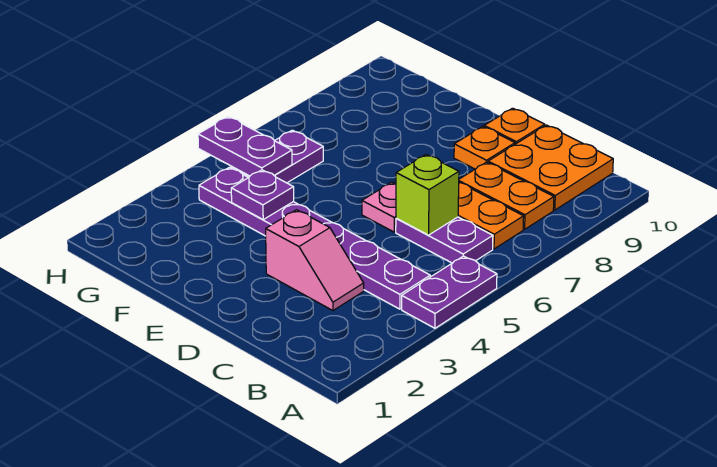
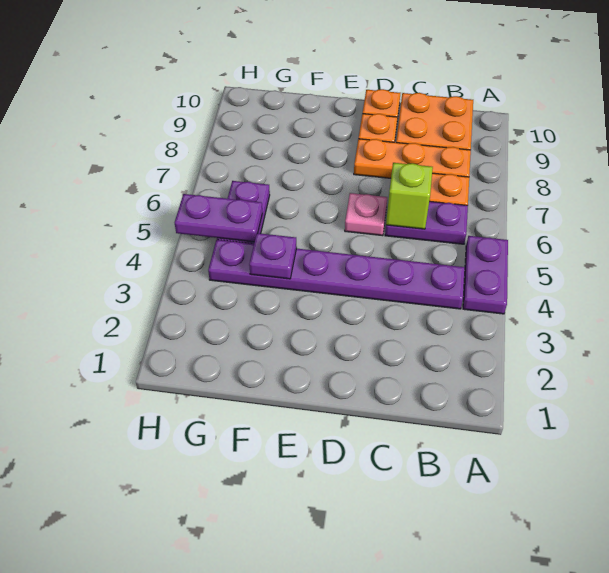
orange plate B8:C8 level 1 -> orange plate B8:D8 level 1
pink slope C3:D3 level 1 top D -> none

